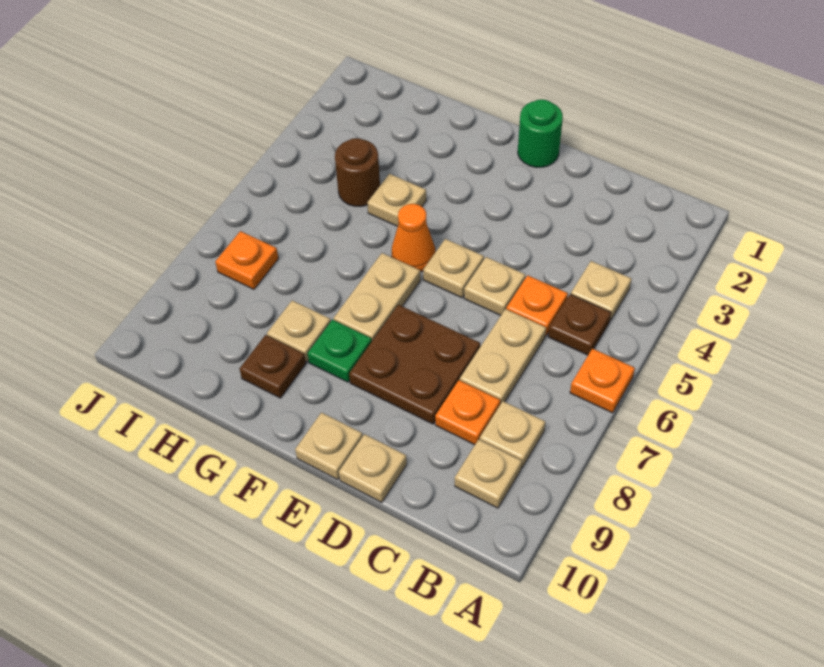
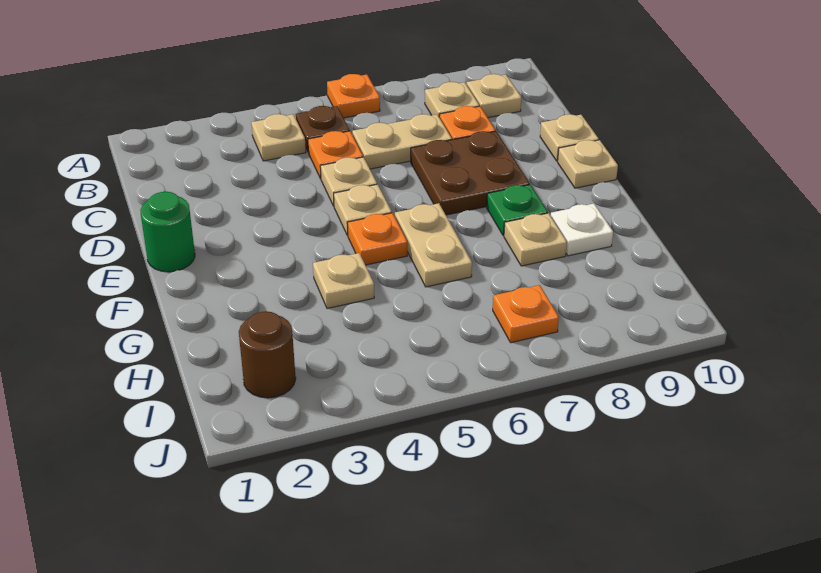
orange cone F5 level 1 -> orange plate F5 level 1
tan plate F6:F7 level 1 -> tan plate F6:G6 level 1
brown plate G9 level 1 -> white plate G9 level 1
brown round brick H4 level 1 -> brown round brick I2 level 1

